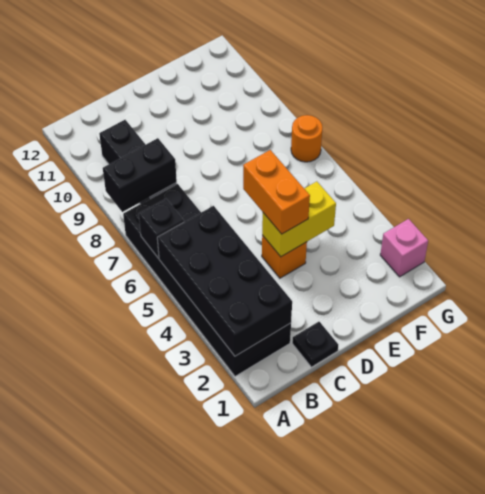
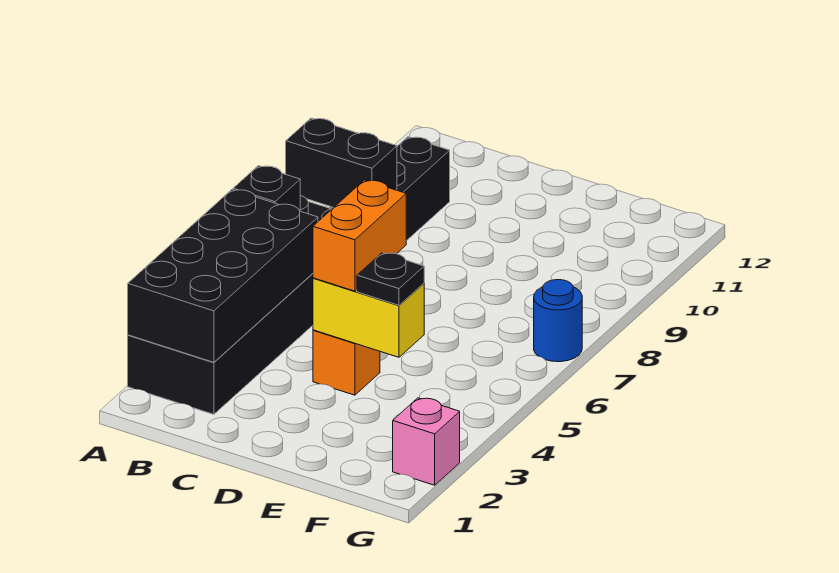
black plate C1 level 1 -> black plate E4 level 3
orange round brick G7 level 1 -> blue round brick G7 level 1

